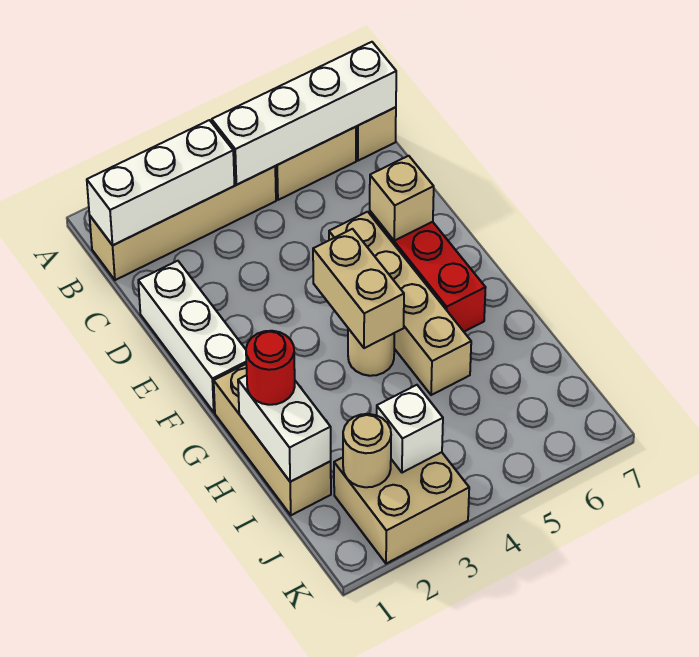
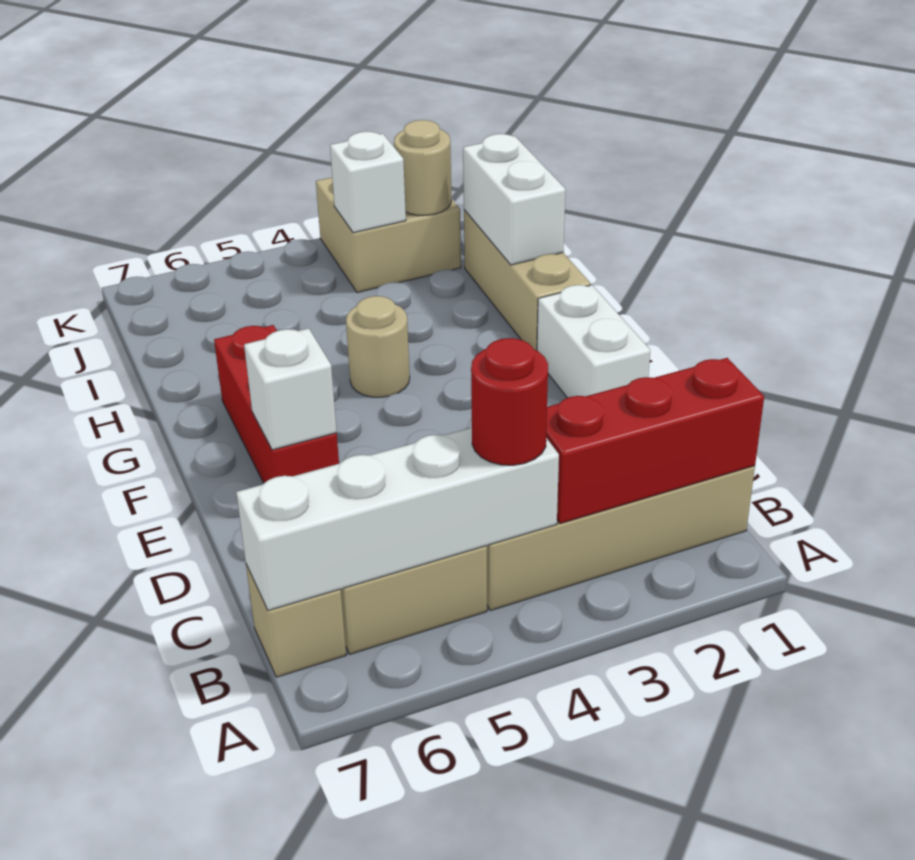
white brick B1:B3 level 2 -> red brick B1:B3 level 2
white brick D1:F1 level 1 -> white brick E1:F1 level 1
tan brick E5:H5 level 1 -> none
tan brick E6 level 2 -> white brick E6 level 2
tan brick F4:G4 level 2 -> none
red round brick H1 level 3 -> red round brick B4 level 3

